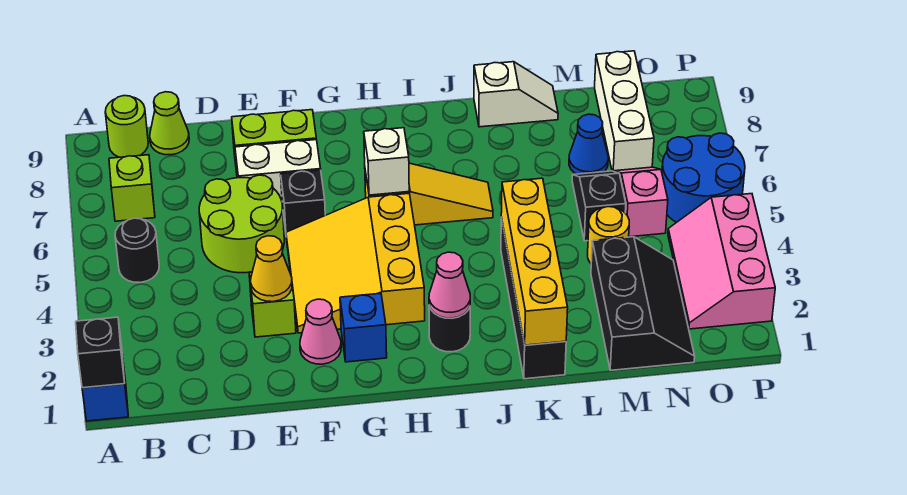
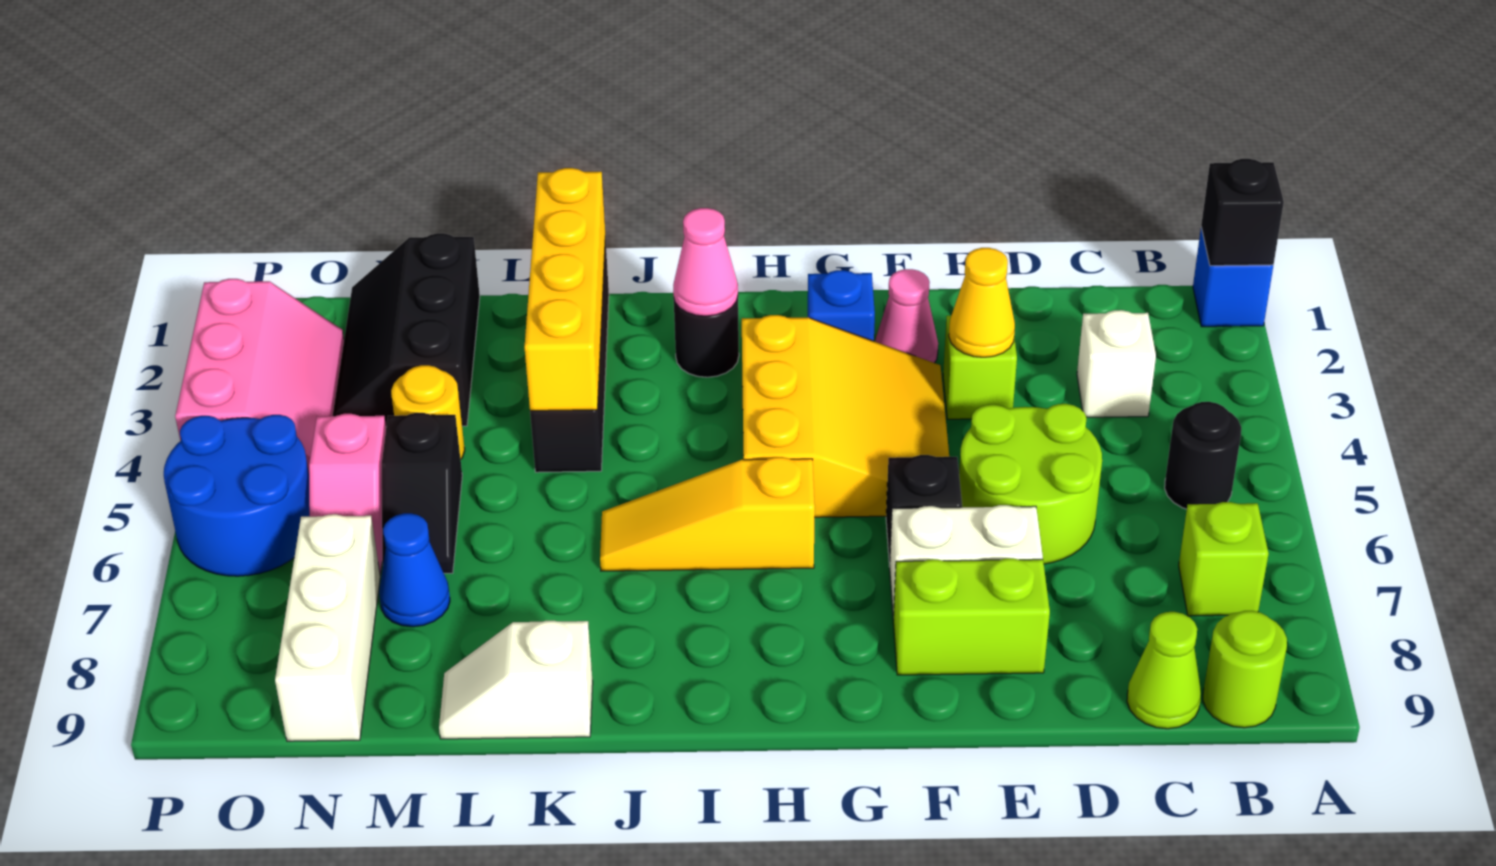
white brick H6 level 2 -> white brick C3 level 1

